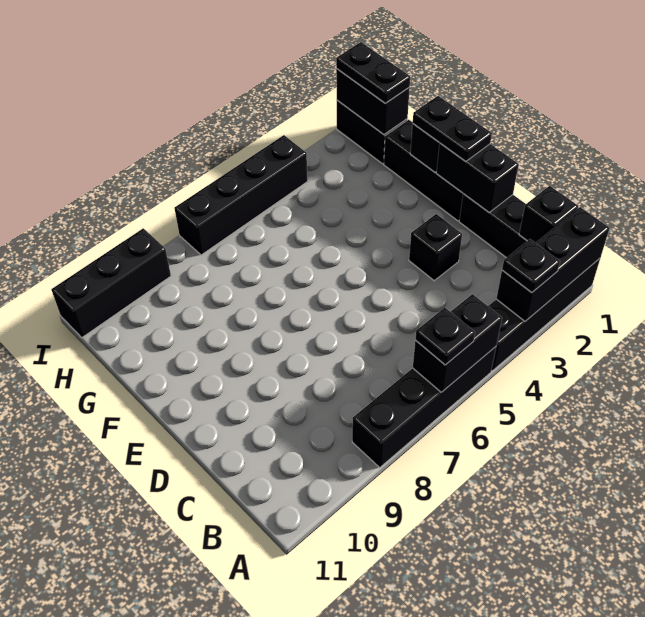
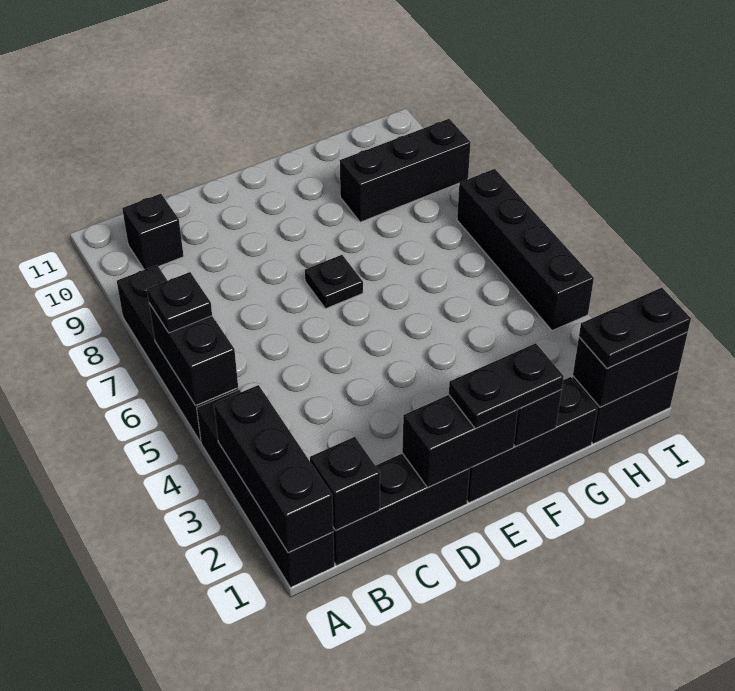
black plate A3 level 3 -> black plate E7 level 1
black brick D3 level 1 -> black brick B10 level 1
black brick I9:I11 level 1 -> black brick G9:I9 level 1

